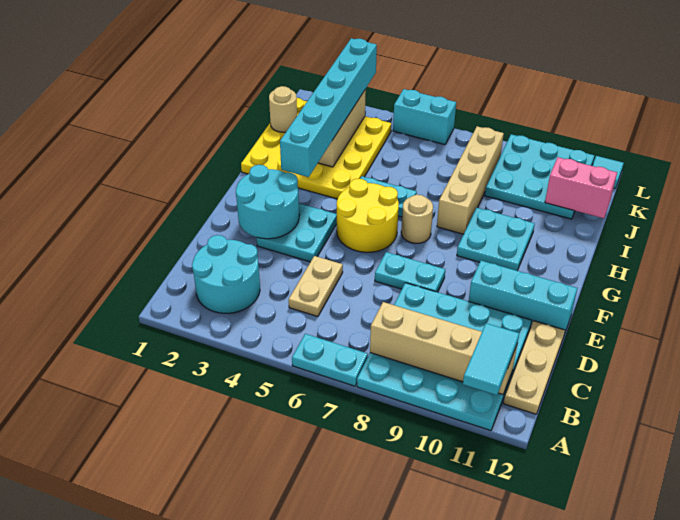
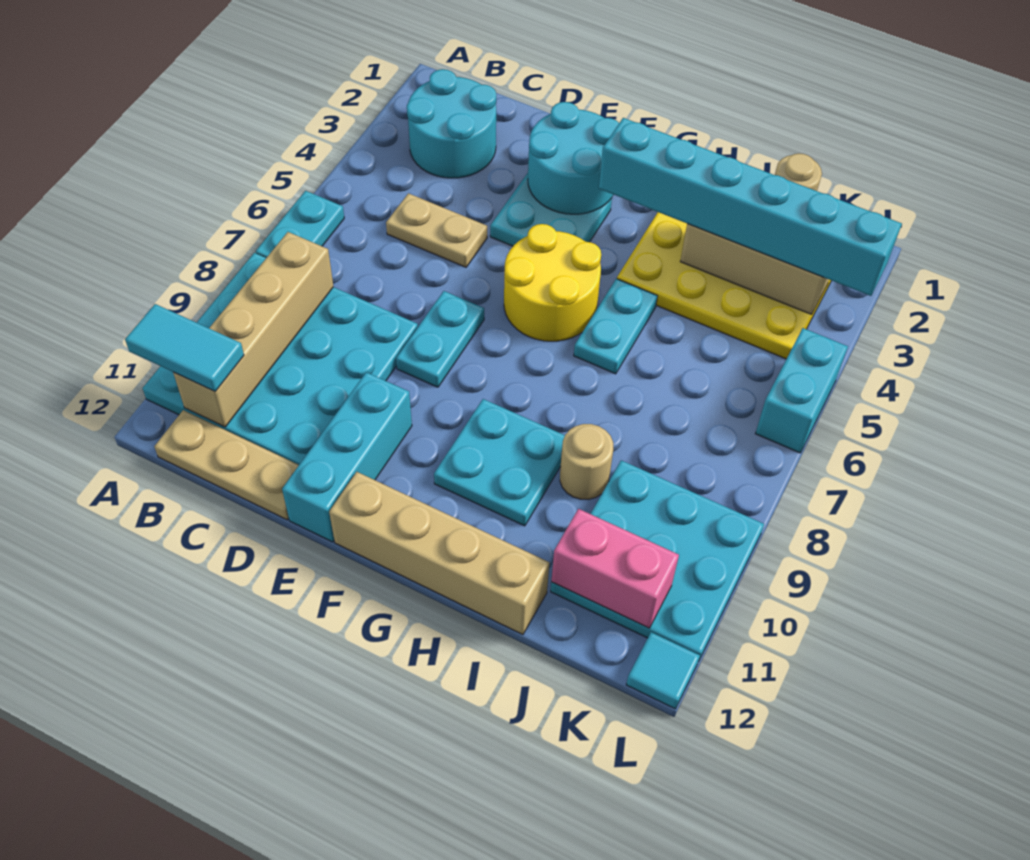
tan round brick G7 level 1 -> tan round brick I9 level 1
tan brick H8:K8 level 1 -> tan brick F12:I12 level 1
pink brick J11:J12 level 2 -> pink brick J11:K11 level 2

